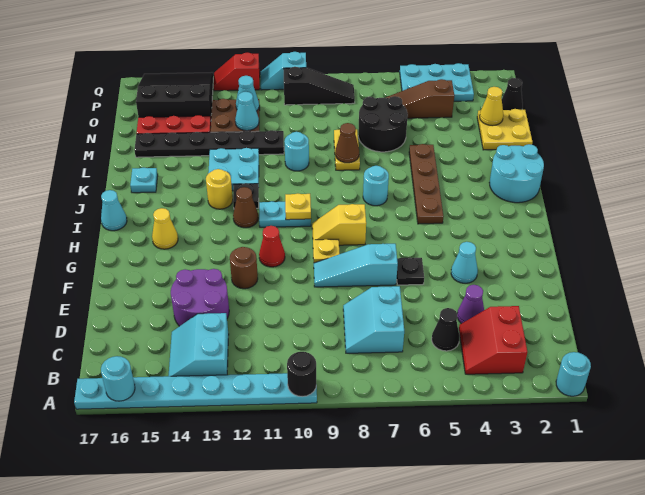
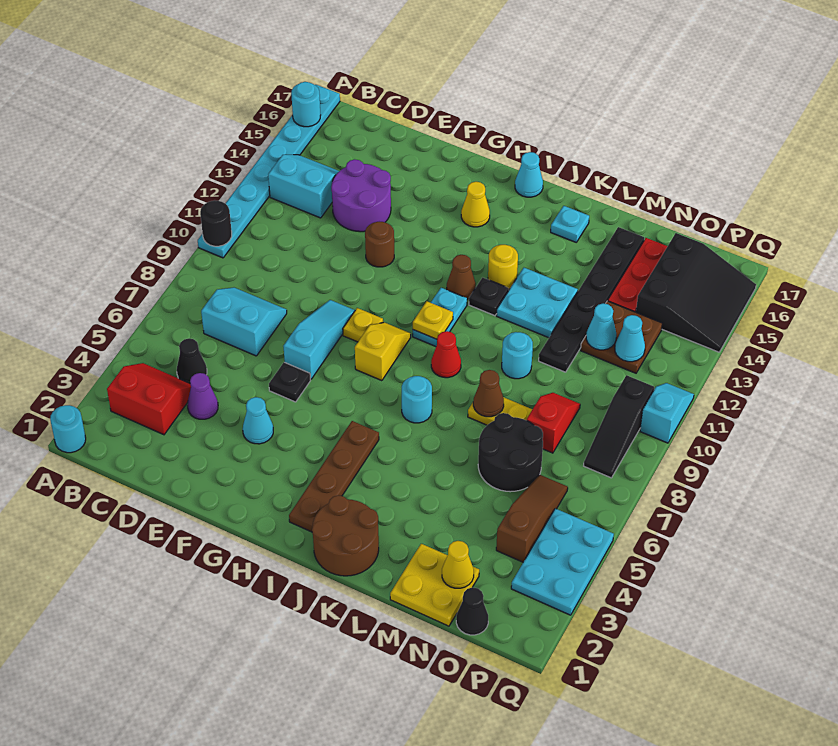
red cone G11 level 1 -> red cone J9 level 1
brown plate I5:L5 level 1 -> brown plate I2:I5 level 1
cyan round brick J1:K2 level 1 -> brown round brick J1:K2 level 1
red slope Q12:Q13 level 1 top 12 -> red slope N8:N9 level 1 top 8

